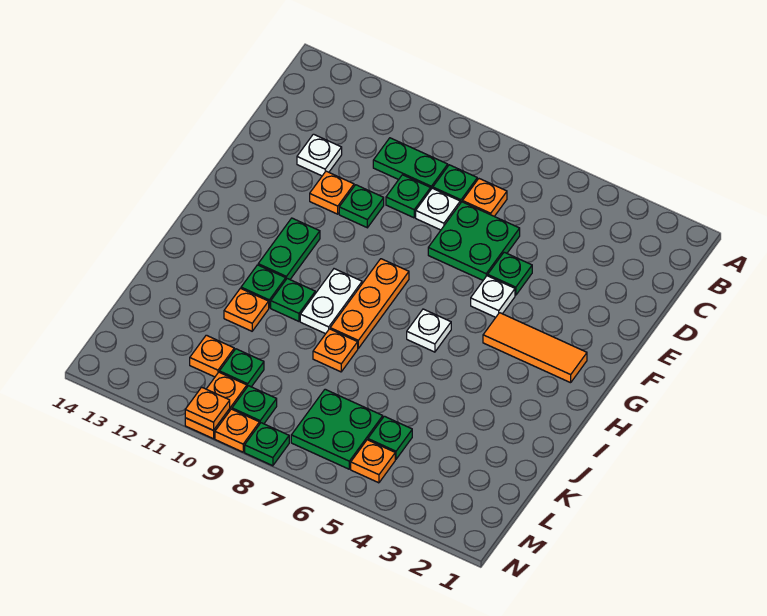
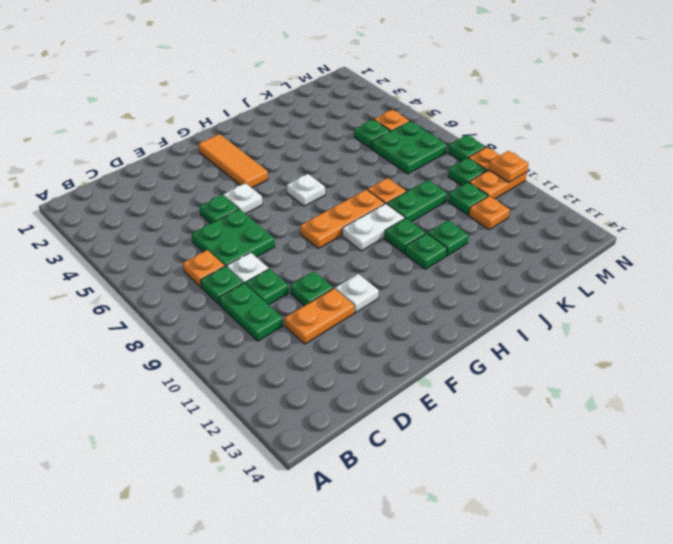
white plate D12 level 1 -> white plate F11 level 1
orange plate E11 level 1 -> orange plate D11:E11 level 1
green plate G11:H11 level 1 -> green plate J9:K9 level 1
orange plate J11 level 1 -> green plate J11 level 1

